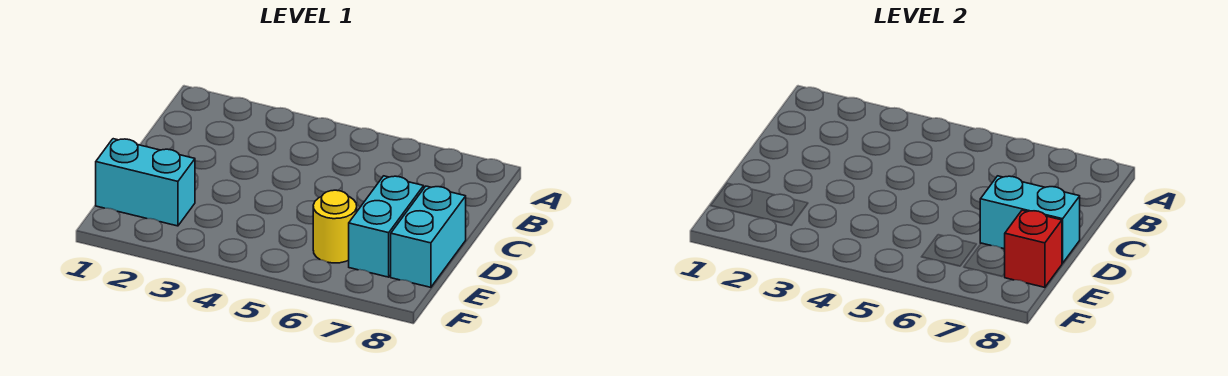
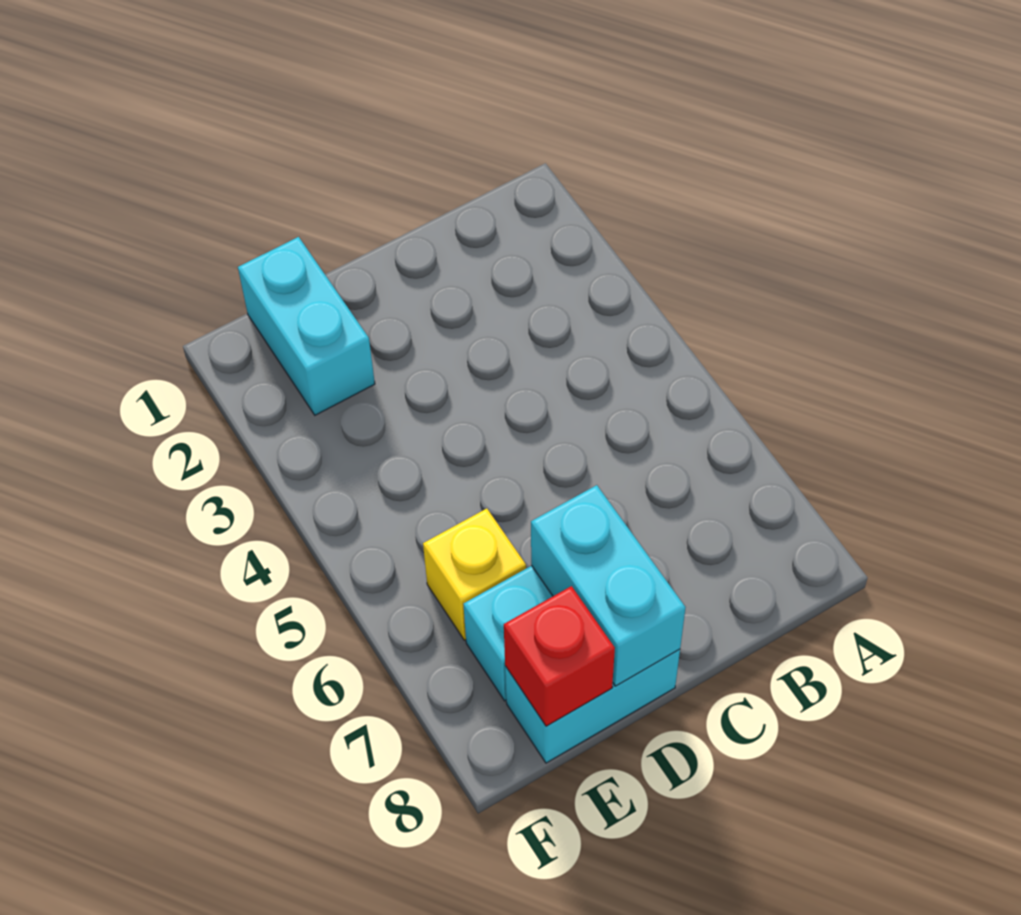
yellow round brick E6 level 1 -> yellow brick E6 level 1

